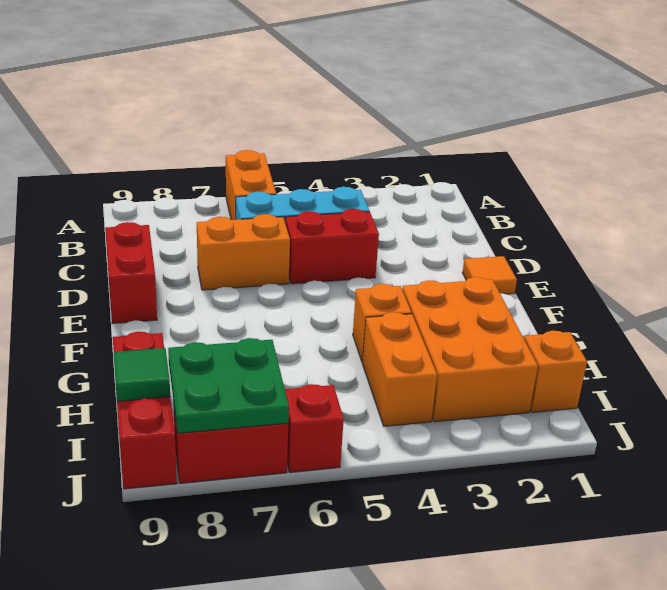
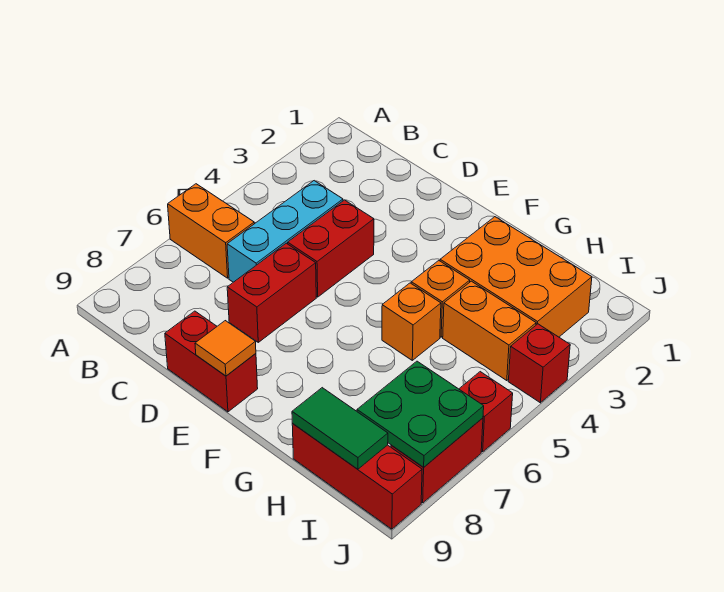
orange brick D6:D7 level 1 -> red brick D6:D7 level 1
orange tile E1 level 1 -> orange tile E9 level 2
orange brick I1 level 1 -> orange brick G5 level 1
green tile I9 level 2 -> green tile H9:I9 level 2
none -> red brick J4 level 1

